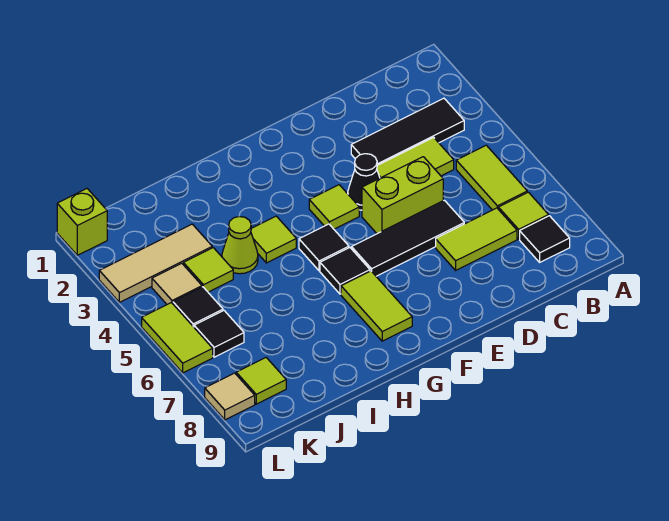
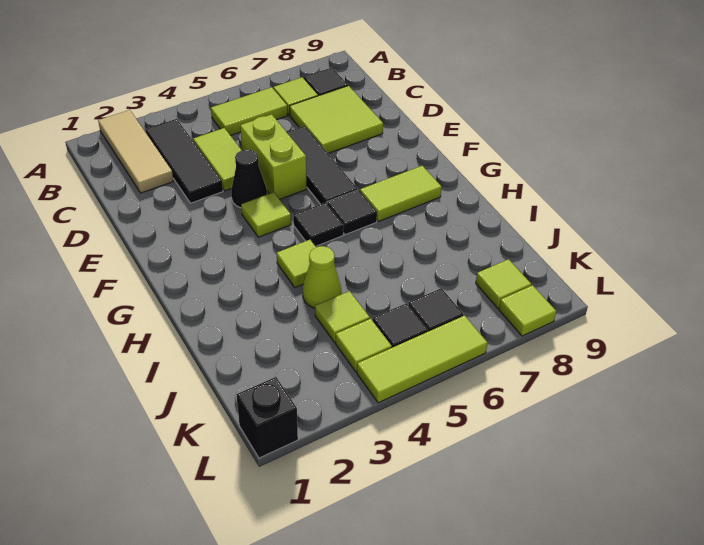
lime tile C7:D7 level 1 -> lime tile C7:D8 level 1
tan tile J3:L3 level 1 -> tan tile A2:C2 level 1
tan tile K4 level 1 -> lime tile K4 level 1
lime brick L1 level 1 -> black brick L1 level 1
lime tile L5:L6 level 1 -> lime tile L4:L6 level 1
tan tile L8 level 1 -> lime tile L8 level 1

